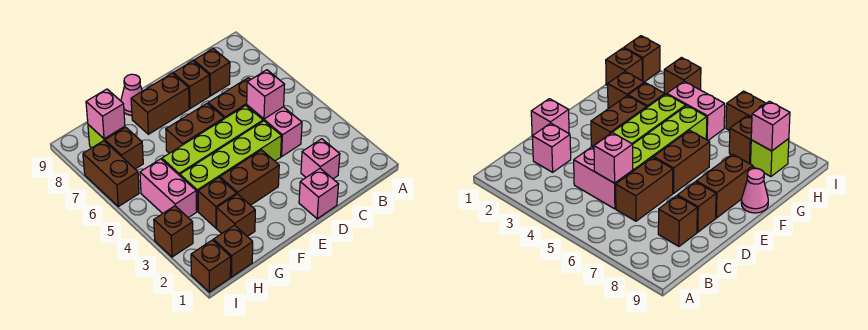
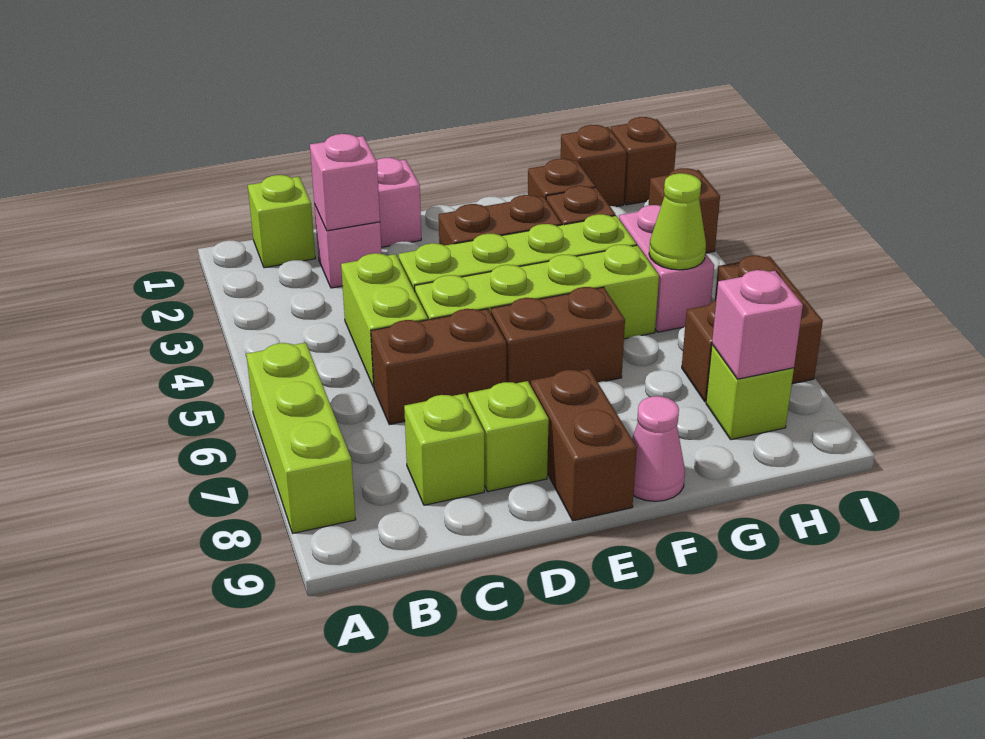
none -> lime brick A6:A8 level 1
none -> lime brick B1 level 1
pink brick C4:C5 level 1 -> lime brick C4:C5 level 1
pink brick C5 level 2 -> pink brick C2 level 2
brown brick C8 level 1 -> lime brick C8 level 1
brown brick D8 level 1 -> lime brick D8 level 1
brown brick E8:F8 level 1 -> brown brick E8:E9 level 1
none -> lime cone H5 level 2

